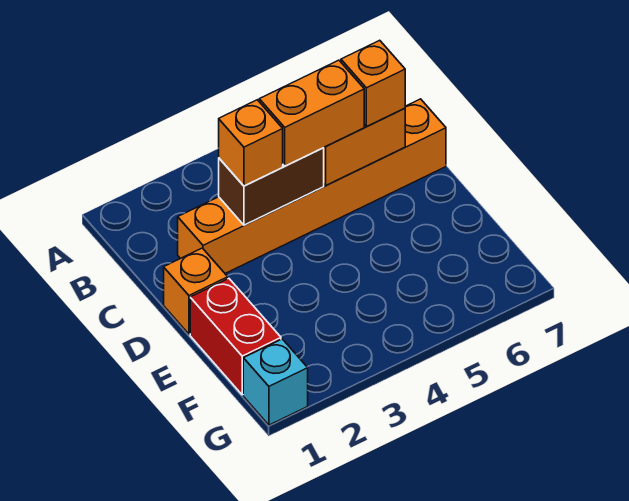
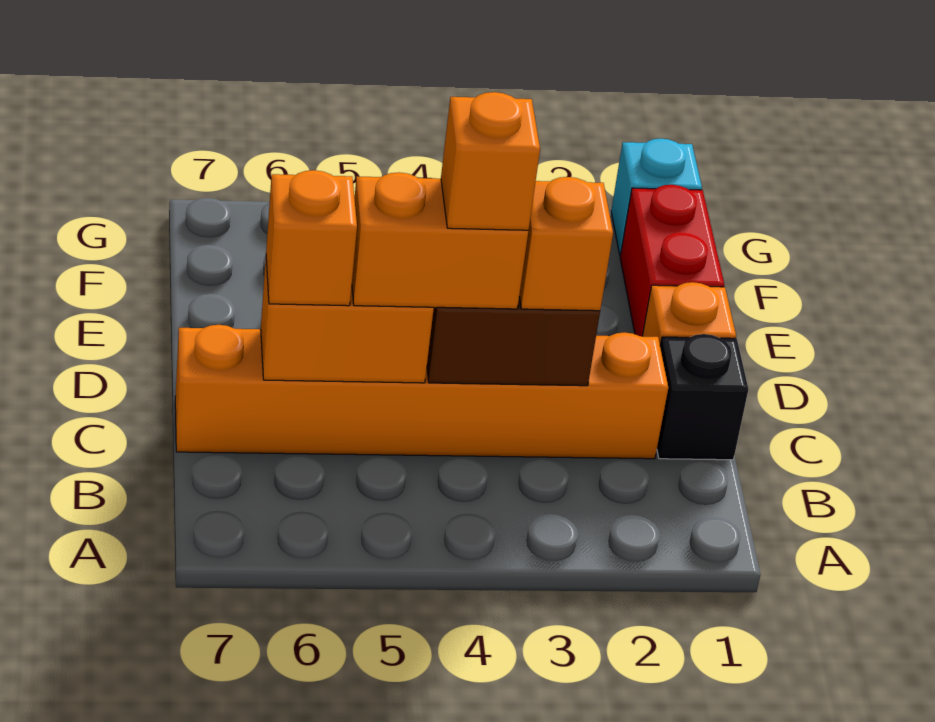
none -> black brick C1 level 1
none -> orange brick C4 level 4

